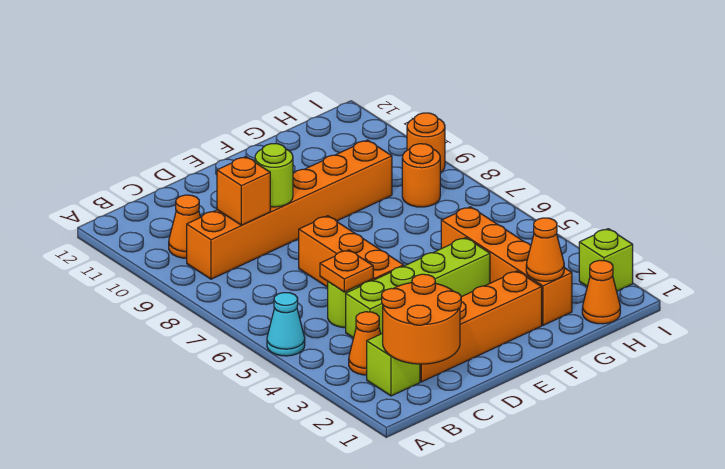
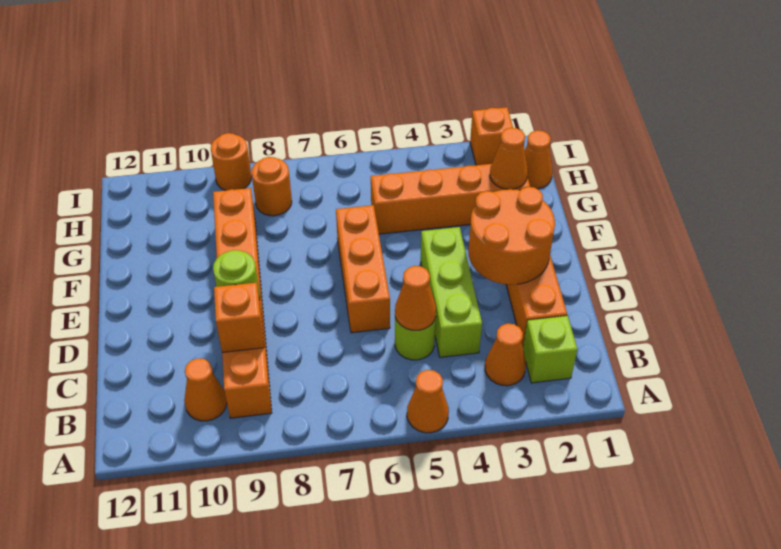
cyan cone A5 level 1 -> orange cone A5 level 1
orange round brick B1:C2 level 2 -> orange round brick D2:E3 level 2
lime brick C4:F4 level 1 -> lime brick C4:E4 level 1
orange plate C5 level 2 -> orange cone C5 level 2
orange brick D5:D7 level 1 -> orange brick D6:F6 level 1
lime brick I2 level 1 -> orange brick I2 level 1

